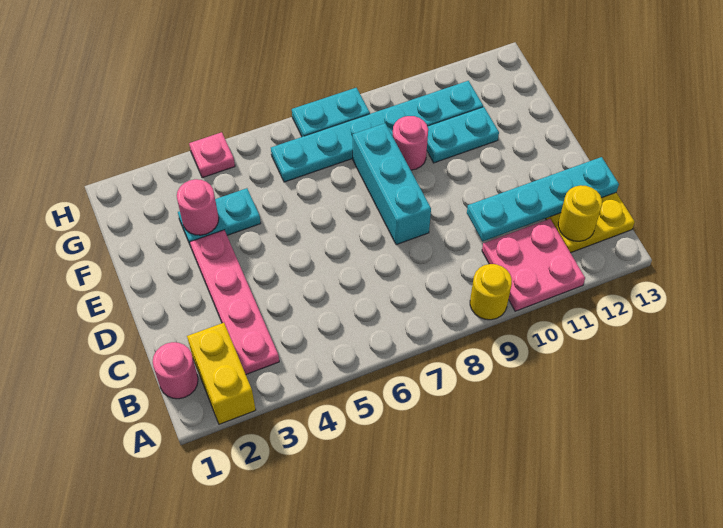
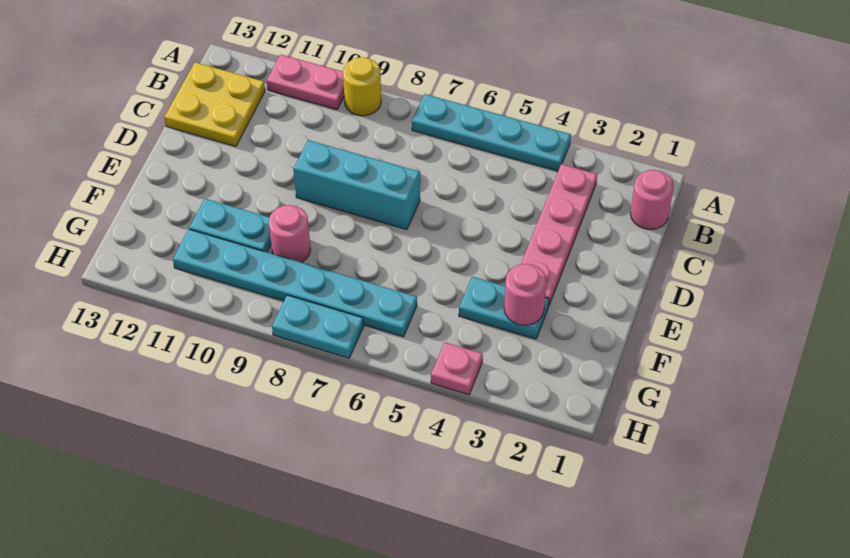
yellow brick A2:B2 level 1 -> none
pink plate A10:B11 level 1 -> pink plate A10:A11 level 1
yellow round brick B12 level 2 -> none
cyan plate C10:C13 level 2 -> cyan plate A4:A7 level 1
cyan brick D8:F8 level 1 -> cyan brick D7:D9 level 1

